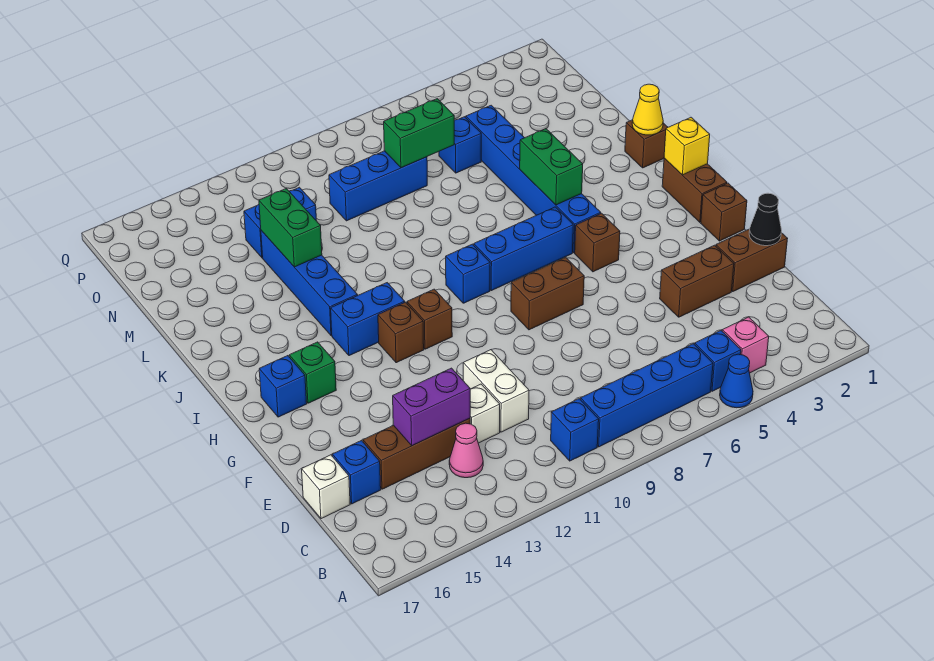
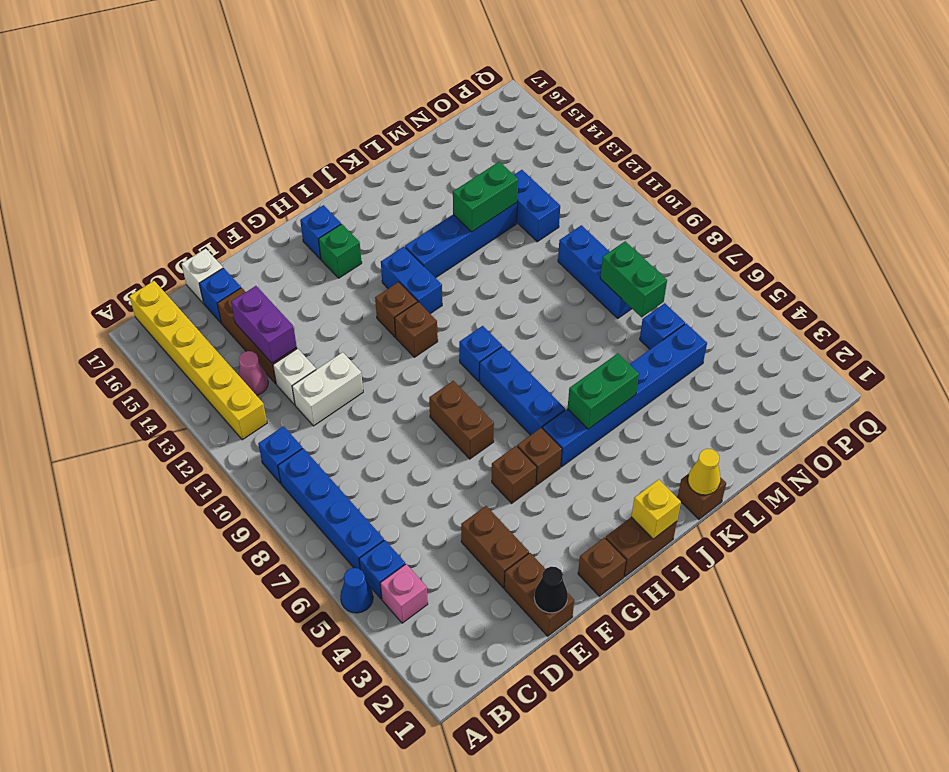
none -> yellow brick B12:B17 level 1
none -> brown brick G5 level 1

